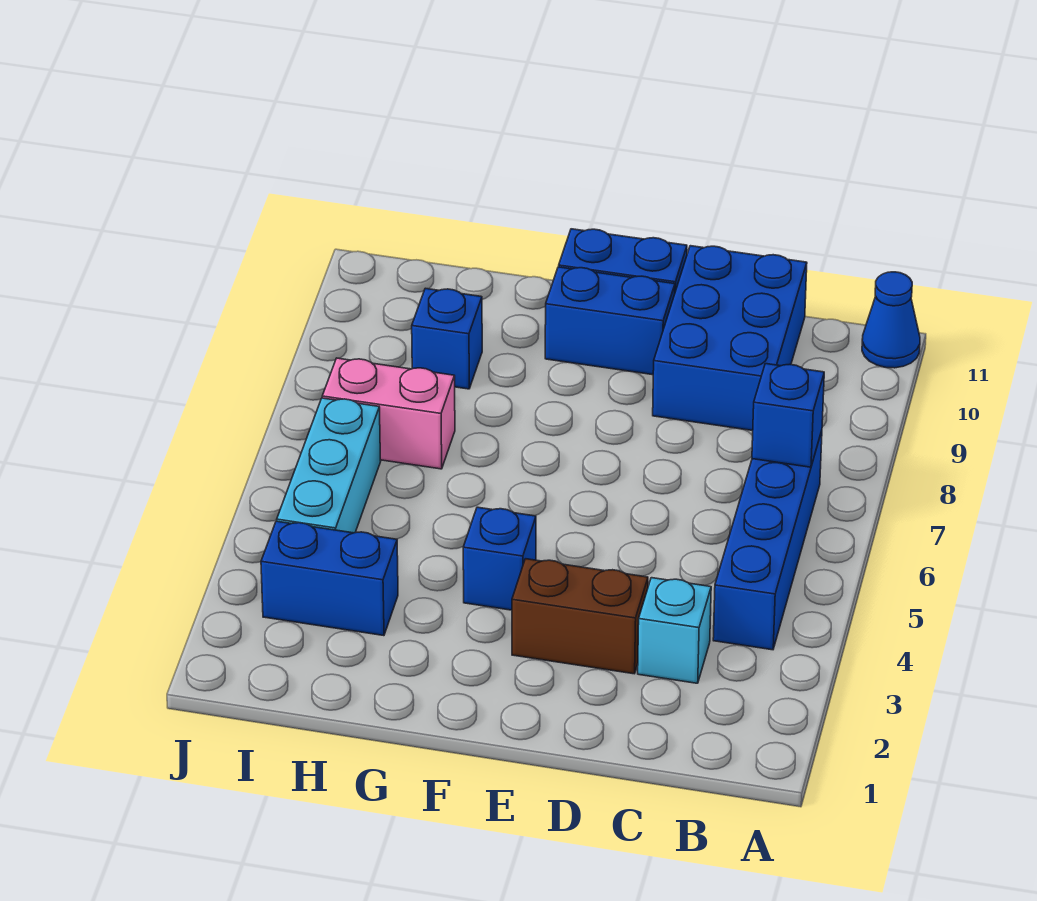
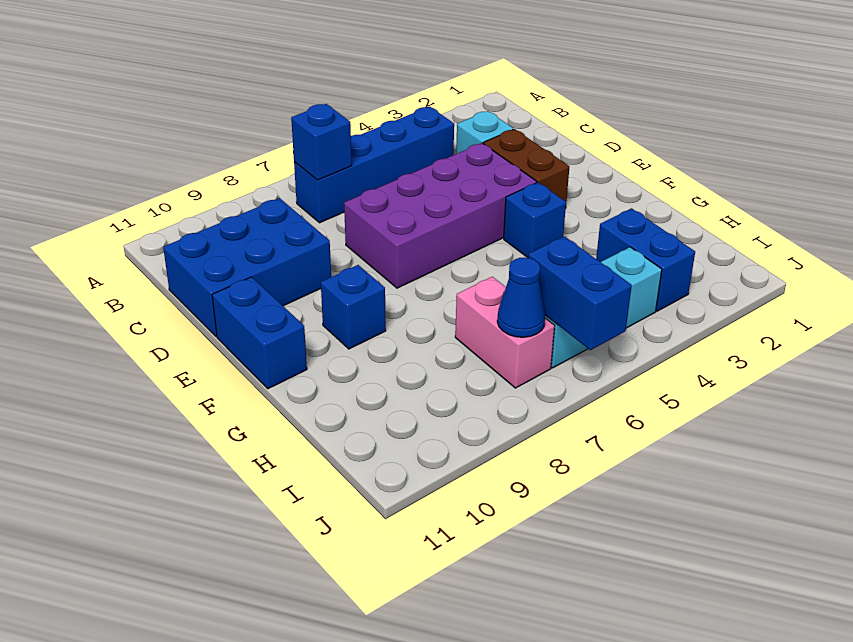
blue cone A11 level 1 -> blue cone I7 level 2
none -> purple brick D4:E7 level 1
blue brick E10:F10 level 1 -> blue brick I6:J6 level 2
blue brick H9 level 1 -> blue brick F9 level 1

